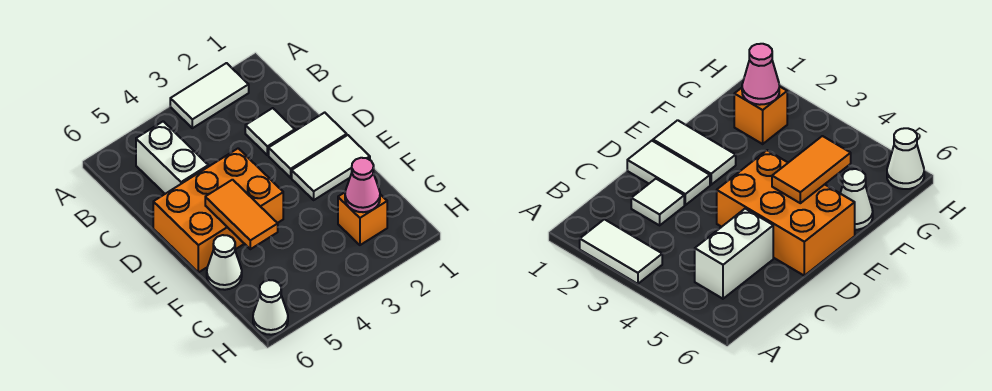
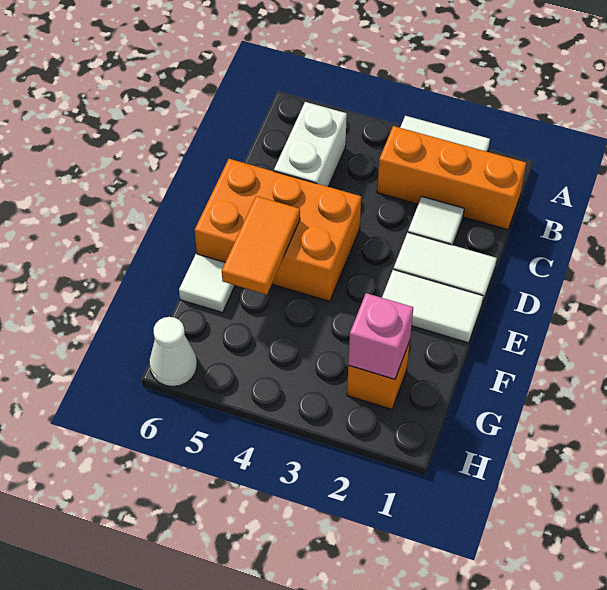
none -> orange brick B1:B3 level 1
white cone F6 level 1 -> white tile F6 level 1
pink cone G2 level 2 -> pink brick G2 level 2

